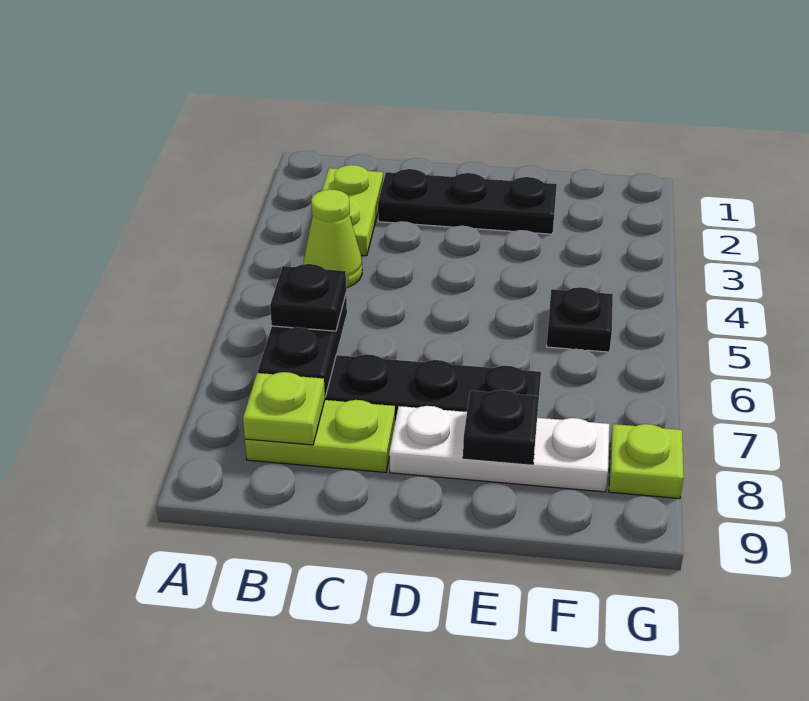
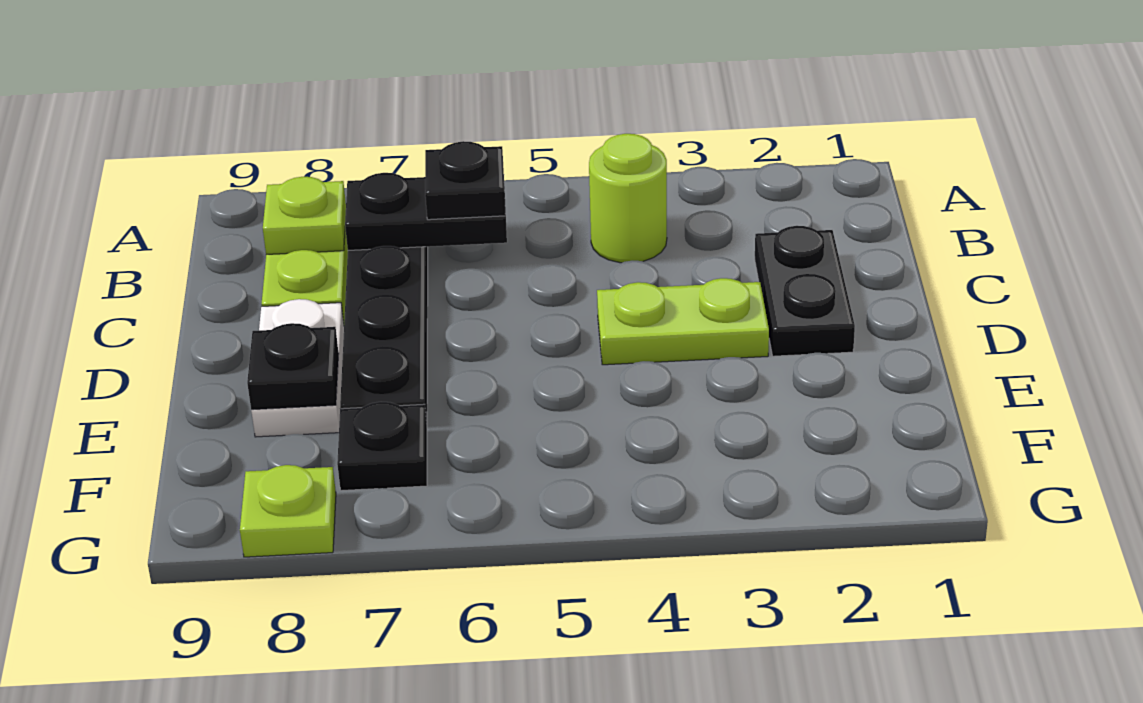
lime plate B2:B3 level 1 -> lime plate D3:D4 level 1
lime cone B4 level 1 -> lime round brick B4 level 1
black plate C2:E2 level 1 -> black plate C2:D2 level 1
white plate D8:F8 level 1 -> white plate D8:E8 level 1
black plate F5 level 1 -> black plate F7 level 1

